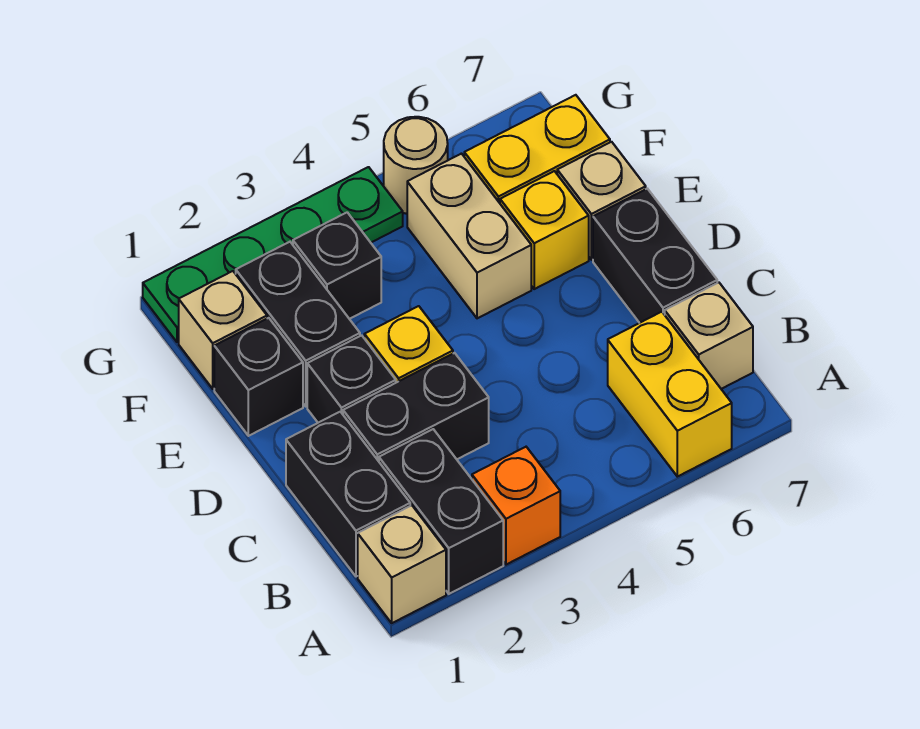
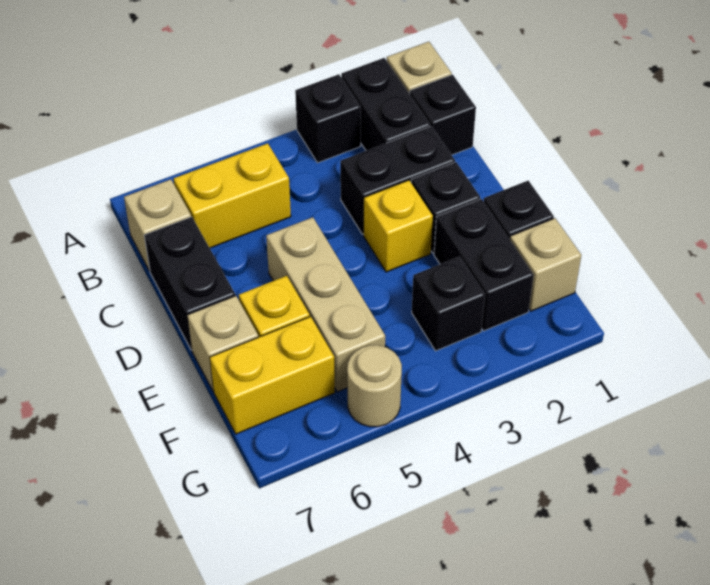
orange brick A3 level 1 -> black brick A3 level 1
yellow brick A6:B6 level 1 -> yellow brick B5:B6 level 1
black brick B1:C1 level 1 -> black brick B1 level 1
tan brick E5:F5 level 1 -> tan brick D5:F5 level 1
green plate G1:G4 level 1 -> none

